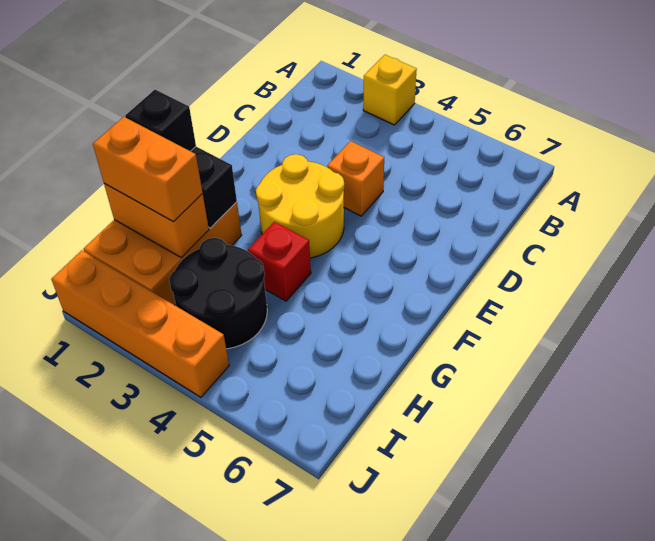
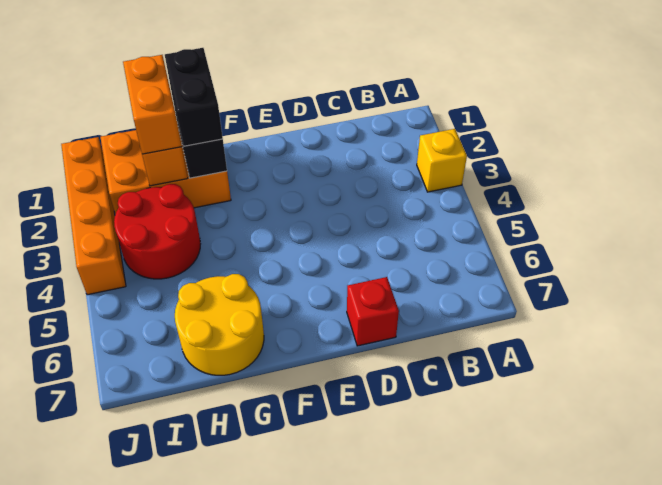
orange brick D4 level 1 -> none
yellow round brick E3:F4 level 1 -> yellow round brick G6:H7 level 1
black brick G1 level 3 -> black brick G1:G2 level 3
red brick G4 level 1 -> red brick D7 level 1
black round brick H3:I4 level 1 -> red round brick H3:I4 level 1

